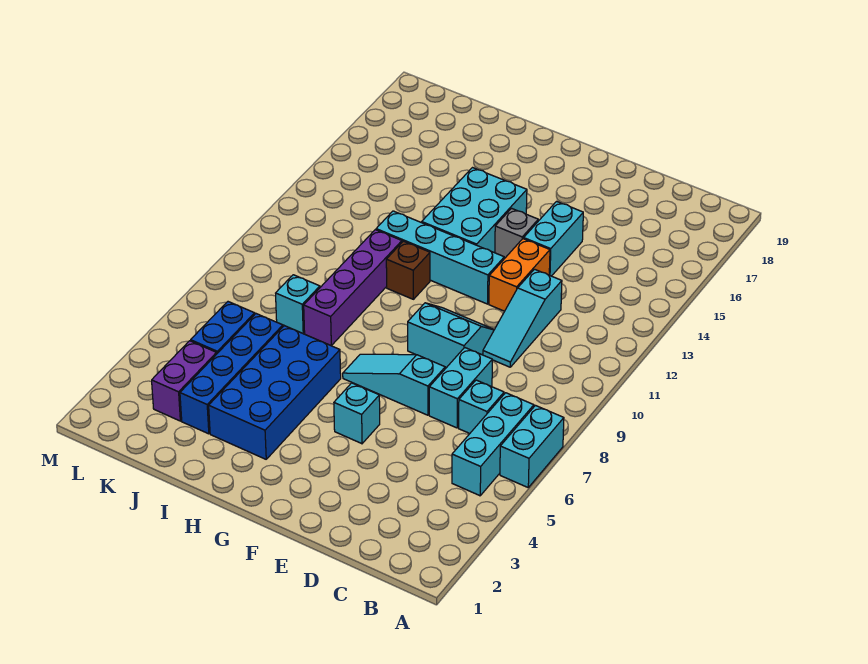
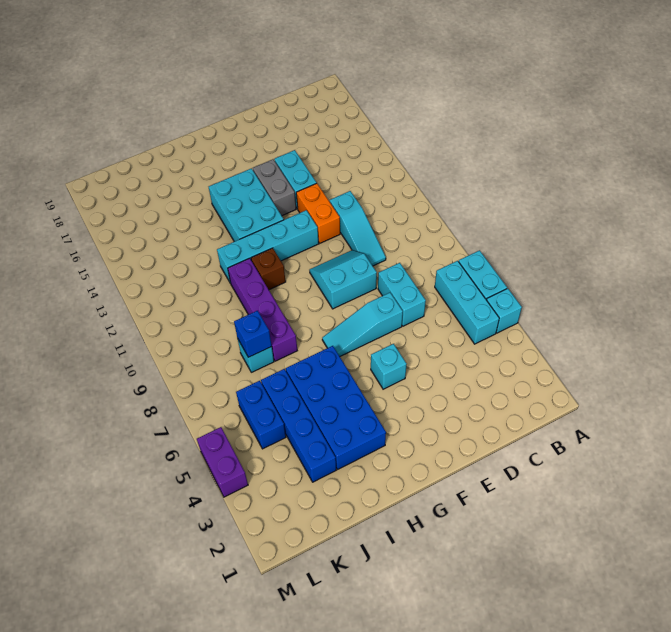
cyan brick C7 level 1 -> cyan brick A5 level 1
grey brick F14 level 1 -> grey brick F14:F15 level 1
none -> blue brick J8 level 2
purple brick K3:K4 level 1 -> purple brick M4:M5 level 1

